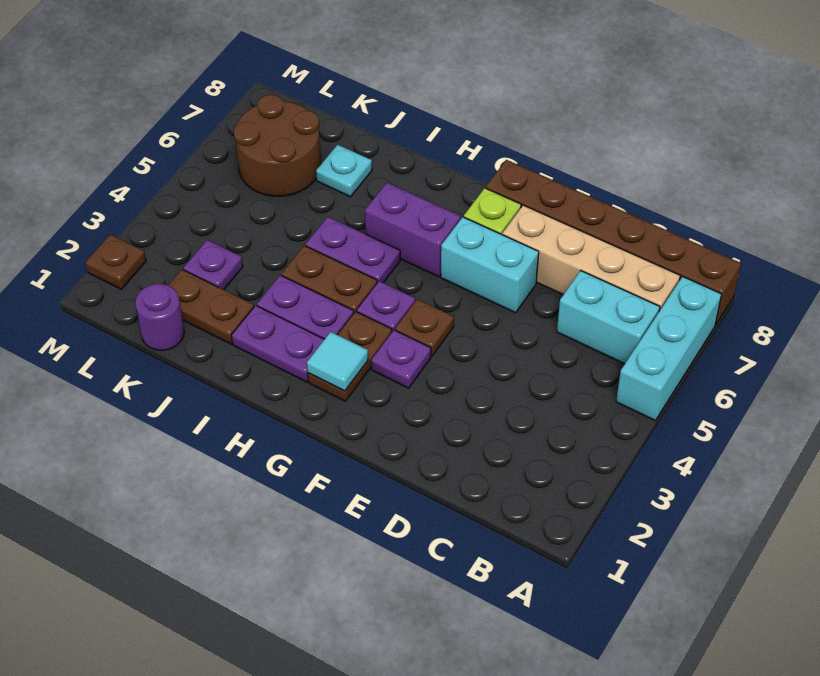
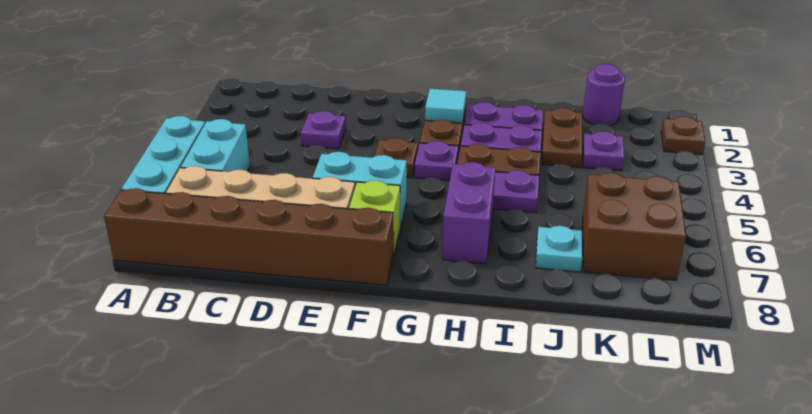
cyan brick B6:C6 level 1 -> cyan brick B5:B6 level 1
purple plate F3 level 1 -> purple plate D3 level 1
purple brick G6:H6 level 1 -> purple brick H6:H7 level 1
brown plate J2:K2 level 1 -> brown plate J2:J3 level 1
brown round brick K6:L7 level 1 -> brown brick K6:L7 level 1

